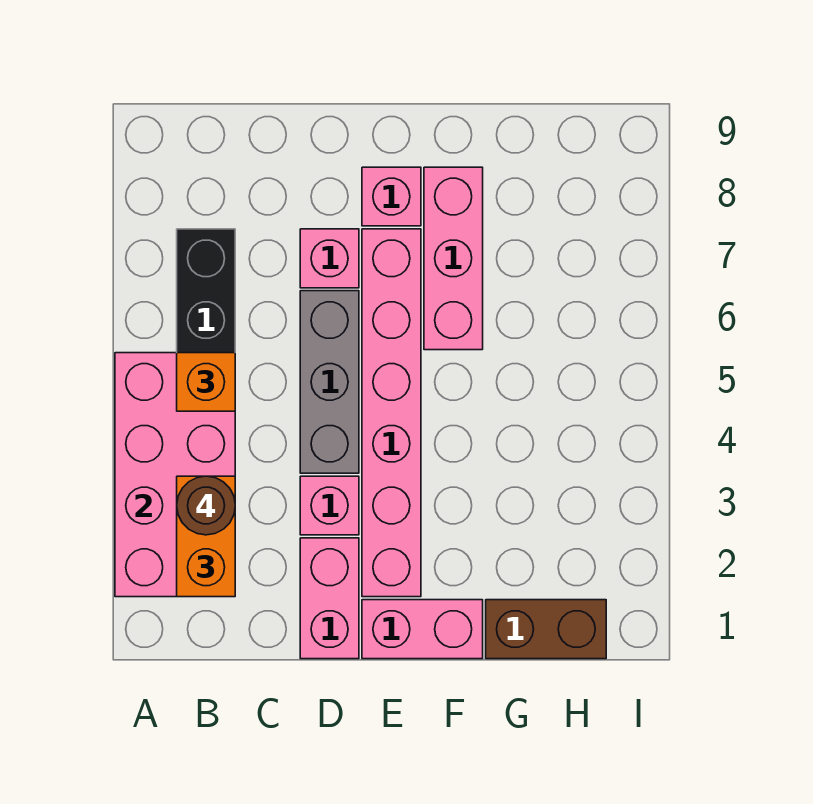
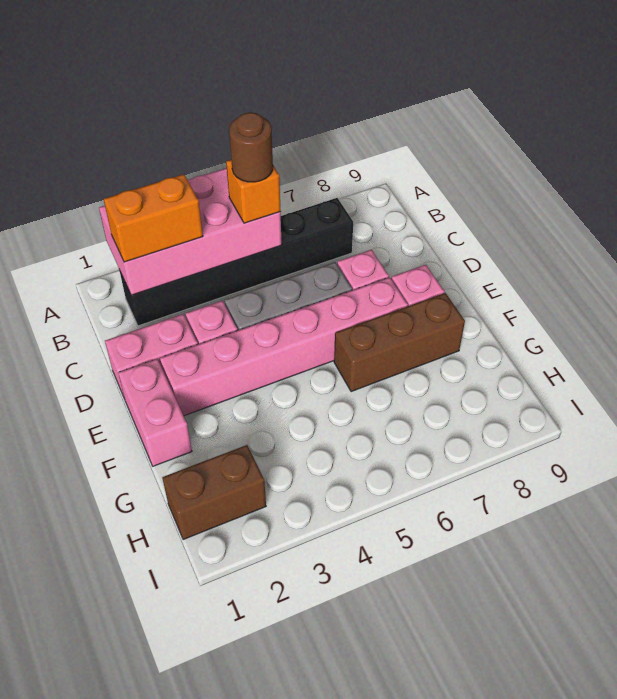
brown round brick B3 level 4 -> brown round brick B5 level 4
pink brick F6:F8 level 1 -> brown brick F6:F8 level 1
brown brick G1:H1 level 1 -> brown brick H1:H2 level 1

